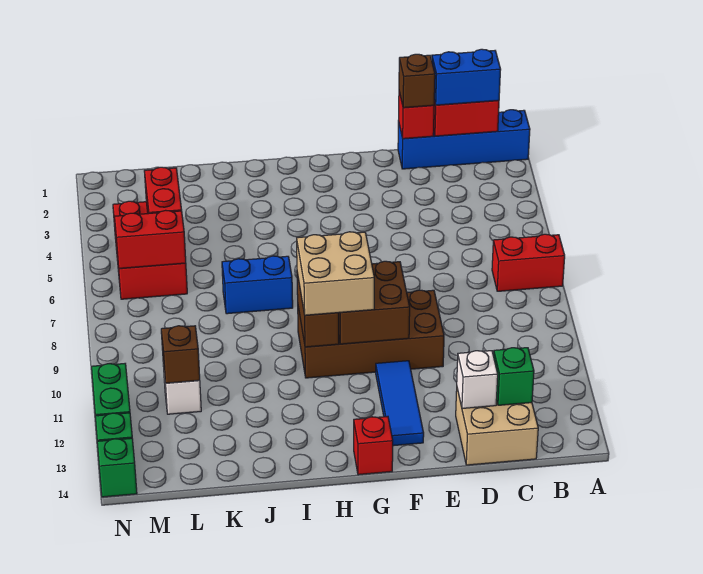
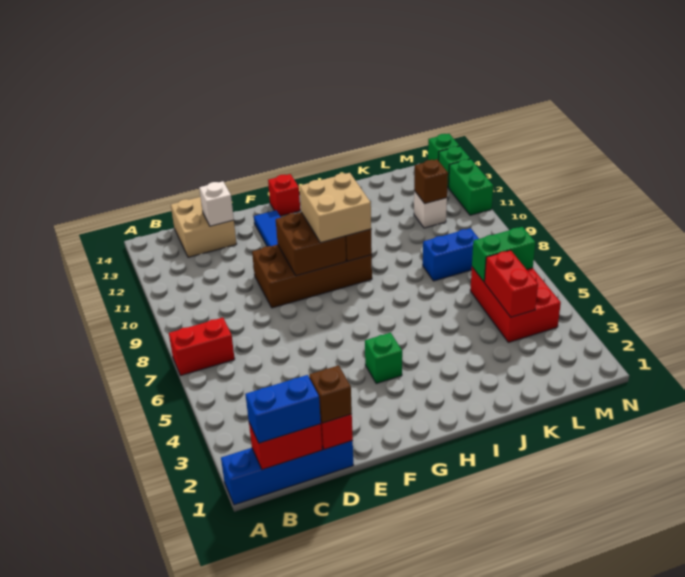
green brick C13 level 2 -> green brick G4 level 1
blue brick I7:J7 level 1 -> blue brick K8:L8 level 1
red brick L6:M6 level 2 -> green brick L6:M6 level 2

